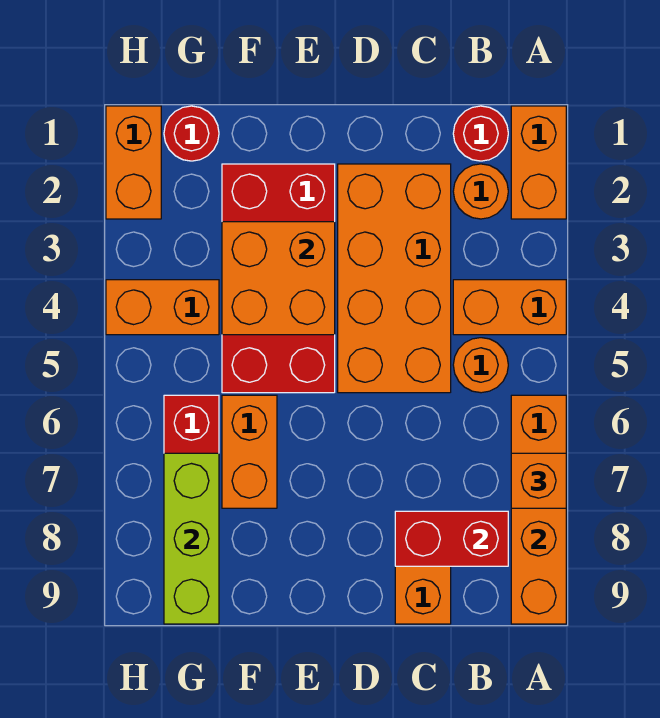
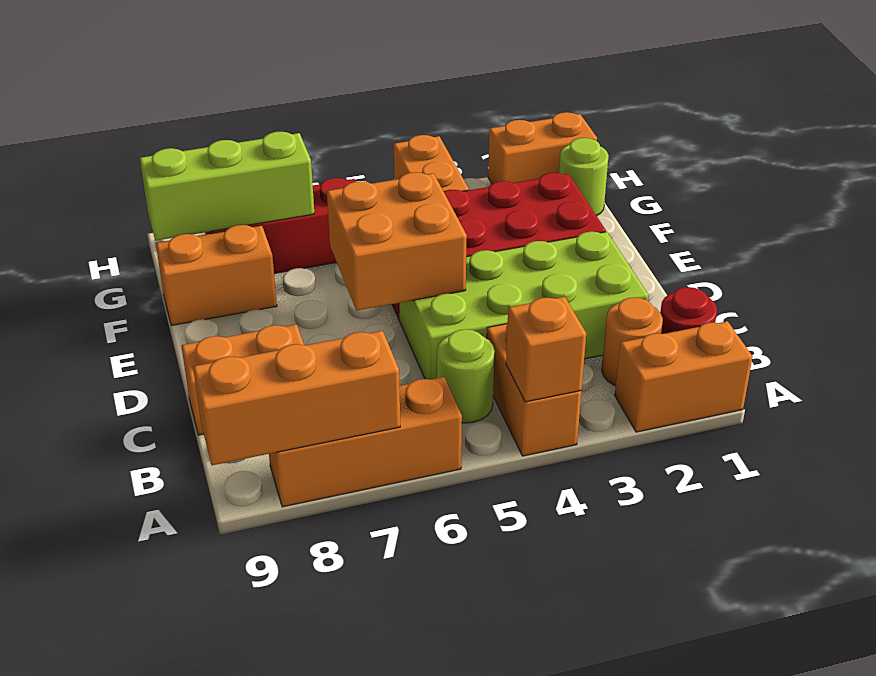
orange brick A7 level 3 -> orange brick A4 level 2
orange round brick B5 level 1 -> lime round brick B5 level 1
red brick B8:C8 level 2 -> none
orange brick C2:D5 level 1 -> lime brick C2:D5 level 1
orange brick E3:F4 level 2 -> orange brick D5:E6 level 2
orange brick F6:F7 level 1 -> orange brick F8:F9 level 1
red round brick G1 level 1 -> lime round brick G1 level 1

